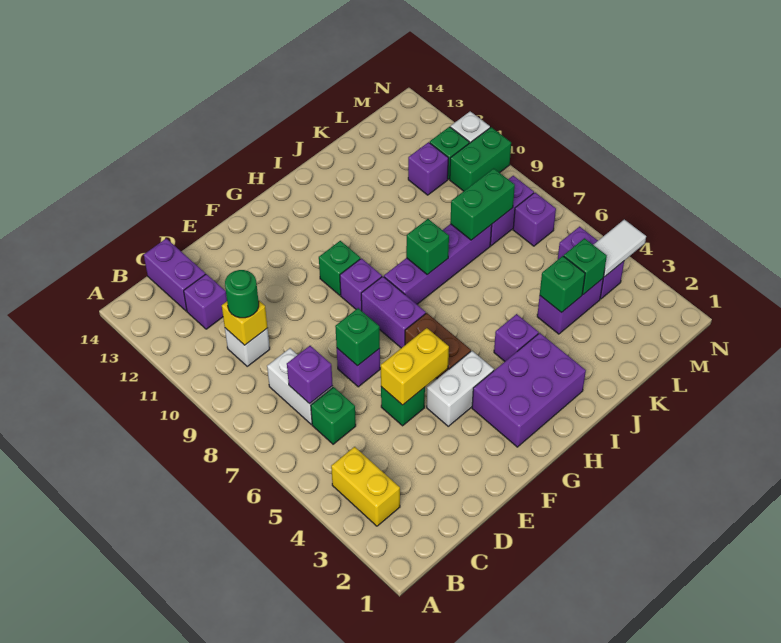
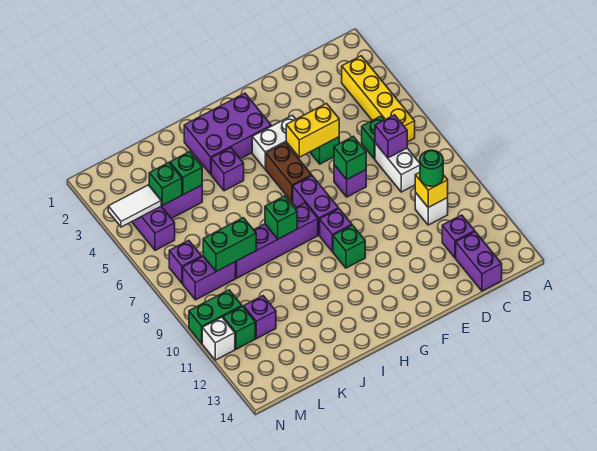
yellow brick B3:B4 level 1 -> yellow brick B3:B6 level 1

